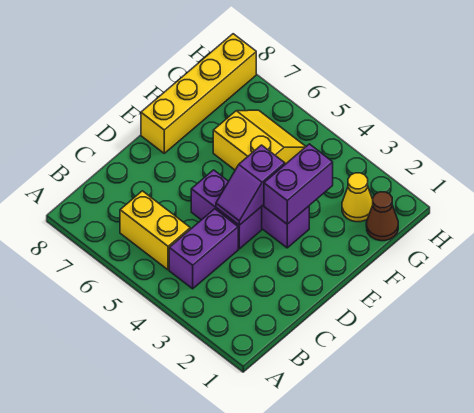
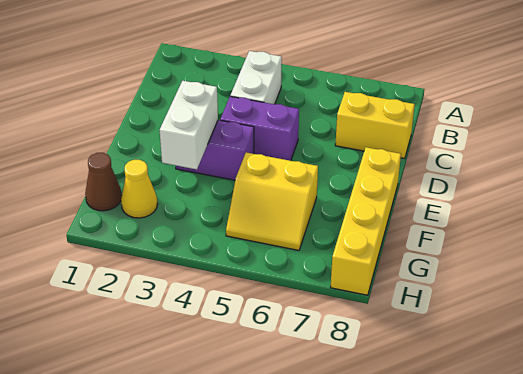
purple brick B4:C4 level 1 -> white brick B4:C4 level 1
yellow brick B5:B6 level 1 -> yellow brick C7:C8 level 1
purple slope D4:E4 level 2 top E -> none
purple brick E3:F3 level 2 -> white brick E3:F3 level 2

